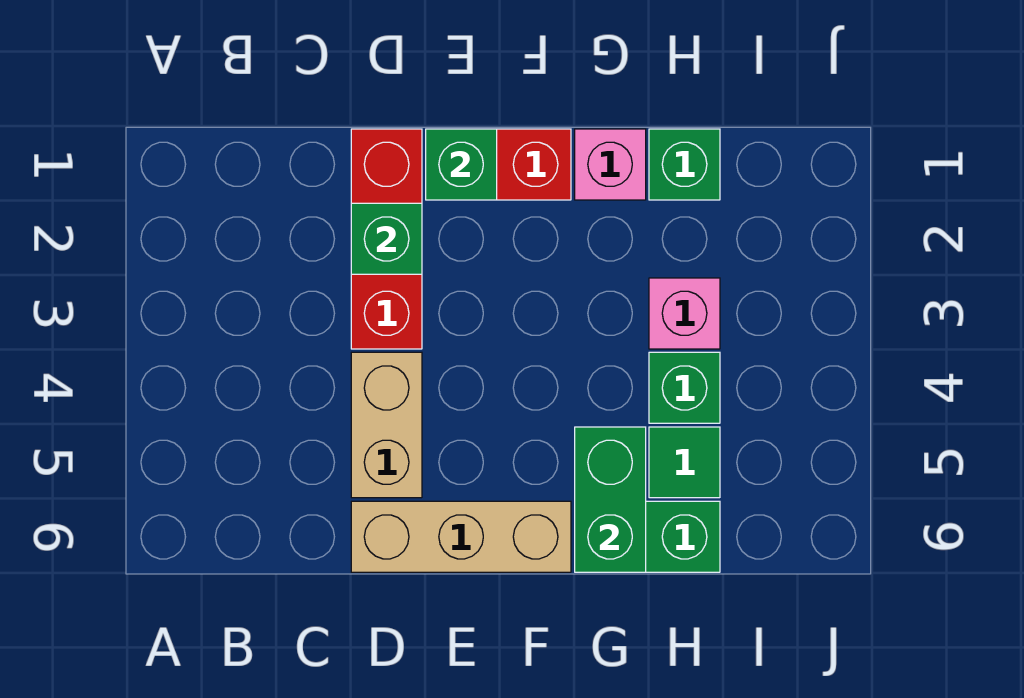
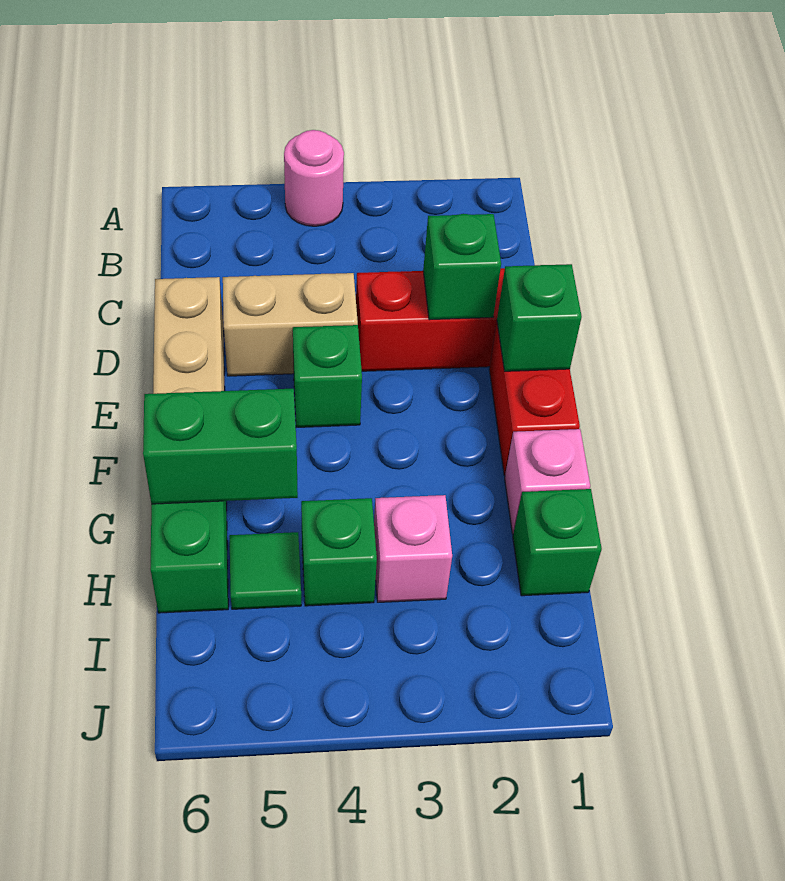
none -> pink round brick A4 level 1
none -> green brick E4 level 1

